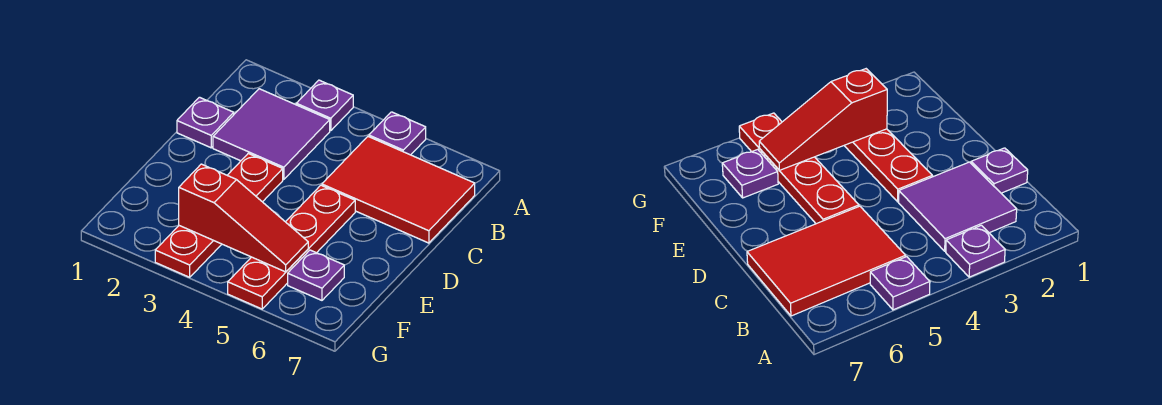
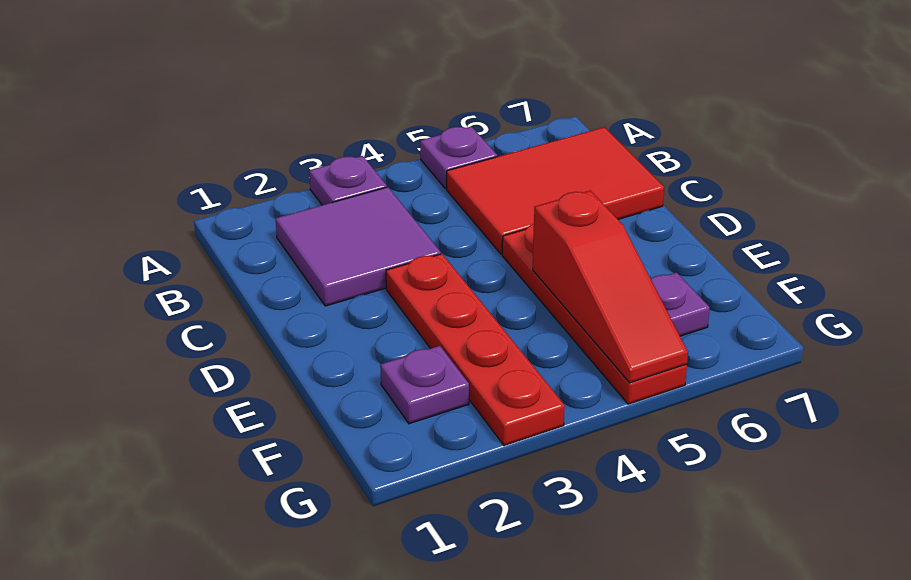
purple plate C1 level 1 -> purple plate F2 level 1
red slope F3:F5 level 2 top 3 -> red slope E5:G5 level 2 top E

